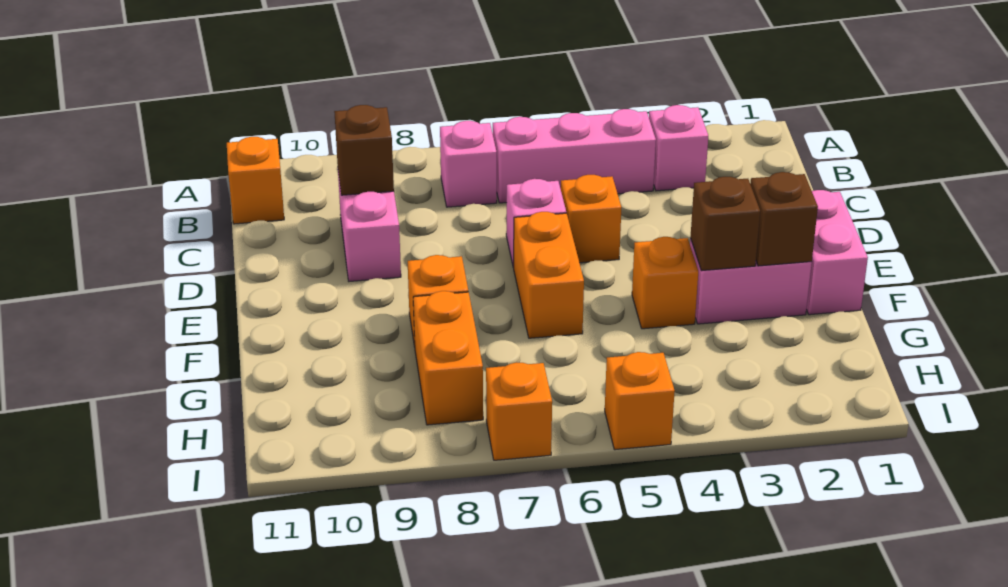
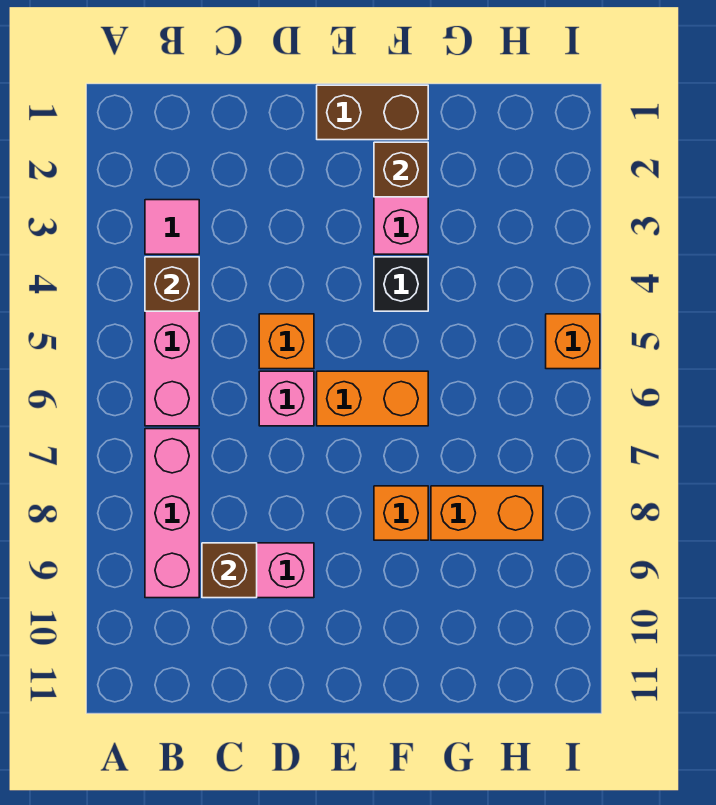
pink brick B3 level 1 -> pink tile B3 level 1
pink brick B7 level 1 -> pink brick B7:B9 level 1
orange brick B11 level 1 -> none
pink brick E1:F1 level 1 -> brown brick E1:F1 level 1
brown brick F3 level 2 -> brown brick B4 level 2
orange brick F4 level 1 -> black brick F4 level 1
orange brick I7 level 1 -> none

